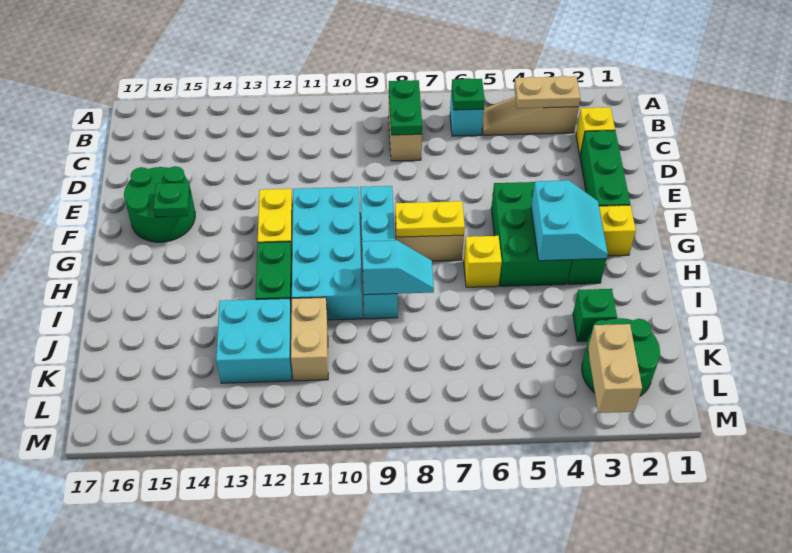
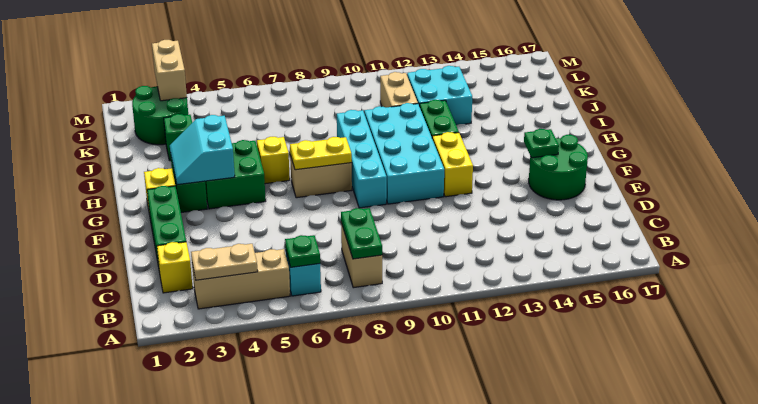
tan slope B3:B5 level 1 top 3 -> tan brick B3:B5 level 1
green brick F4:H5 level 1 -> green brick G4:H5 level 1
cyan slope I8:I9 level 2 top 9 -> none

